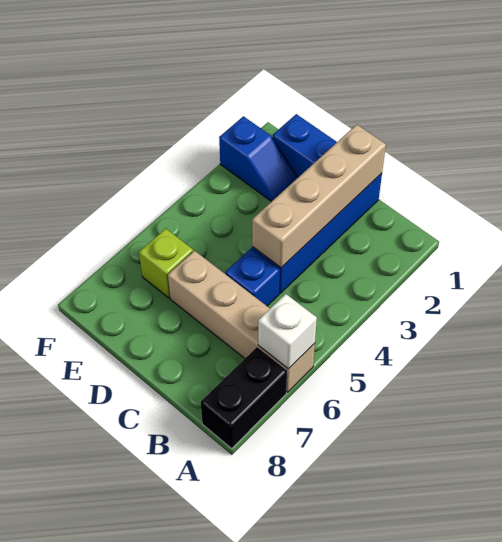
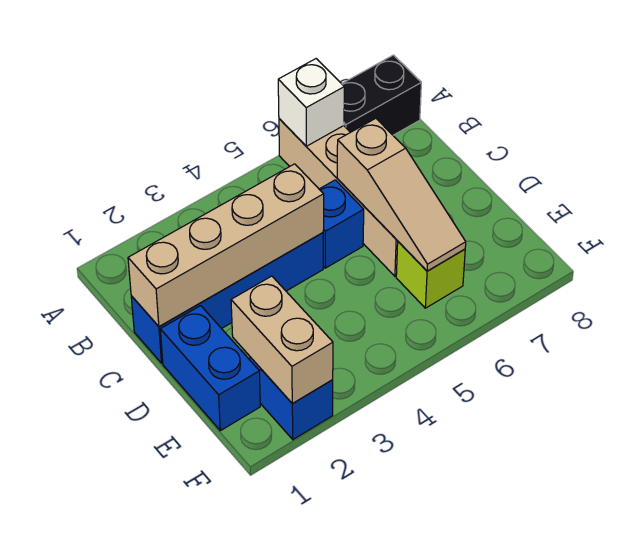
none -> tan slope C6:E6 level 2 top C
none -> tan brick E2:F2 level 2

